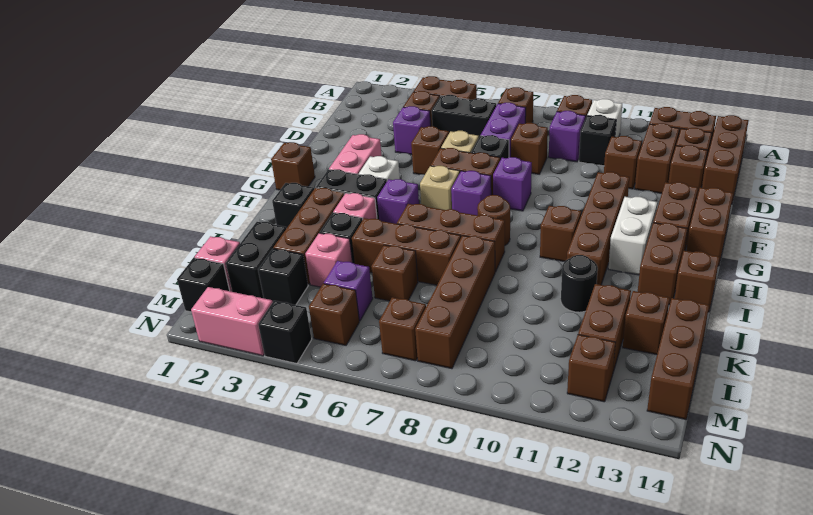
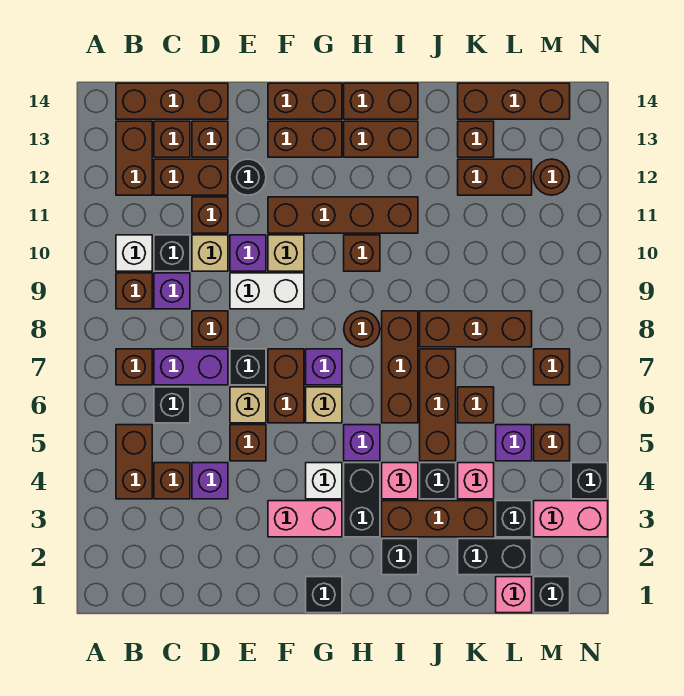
black brick C5:C6 level 1 -> black brick C6 level 1
none -> tan brick D10 level 1
purple brick F8 level 1 -> purple brick E10 level 1
none -> tan brick F10 level 1
brown brick G1 level 1 -> black brick G1 level 1
white brick G12:H12 level 1 -> white brick E9:F9 level 1
brown brick I14 level 1 -> brown brick H14:I14 level 1
brown brick J8:M8 level 1 -> brown brick J8:L8 level 1
black round brick J11 level 1 -> black round brick E12 level 1
brown brick M12 level 1 -> brown round brick M12 level 1
pink brick N2:N3 level 1 -> pink brick M3:N3 level 1

